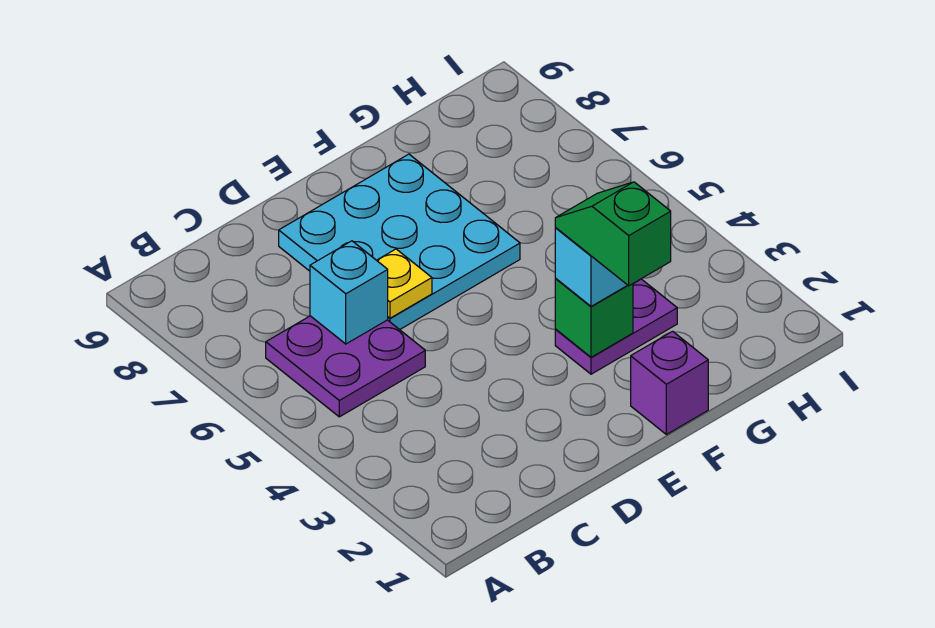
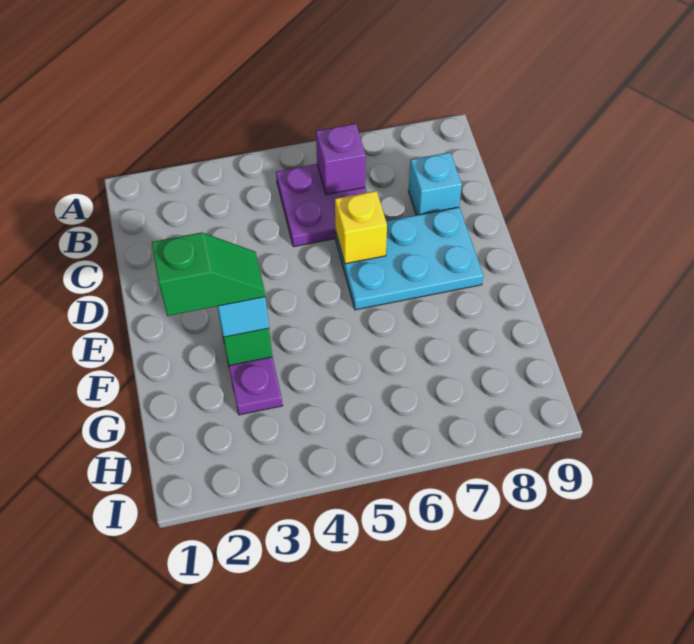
cyan brick C6 level 2 -> cyan brick C8 level 1
cyan plate D6:F8 level 1 -> cyan plate D6:E8 level 1
yellow plate D6 level 2 -> yellow brick D6 level 2
purple brick F1 level 1 -> purple brick B6 level 2

